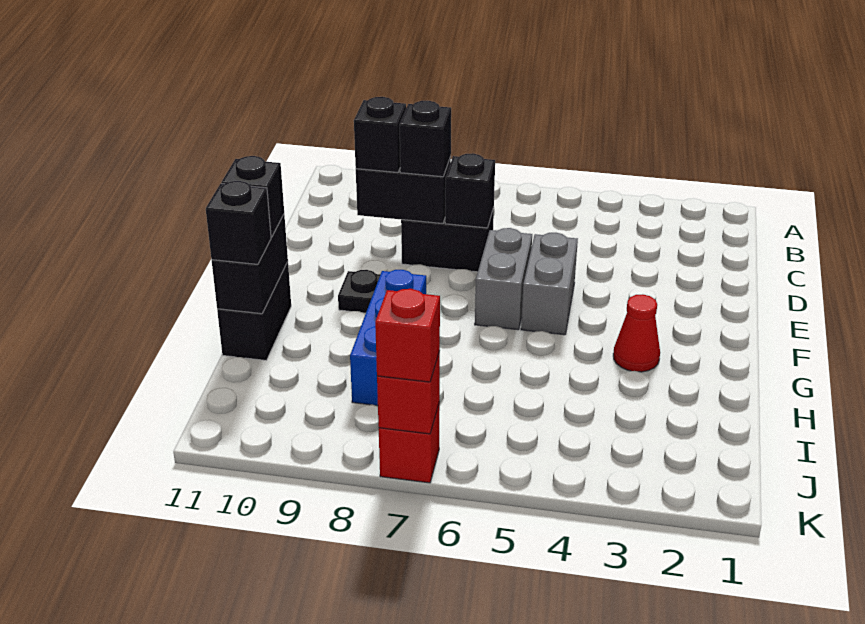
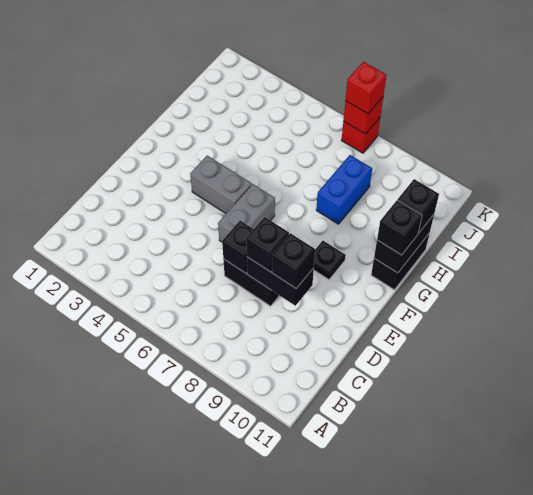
grey brick E5:F5 level 1 -> grey brick F4:F5 level 1
red cone G3 level 1 -> none
blue brick G8:I8 level 1 -> blue brick H8:I8 level 1

